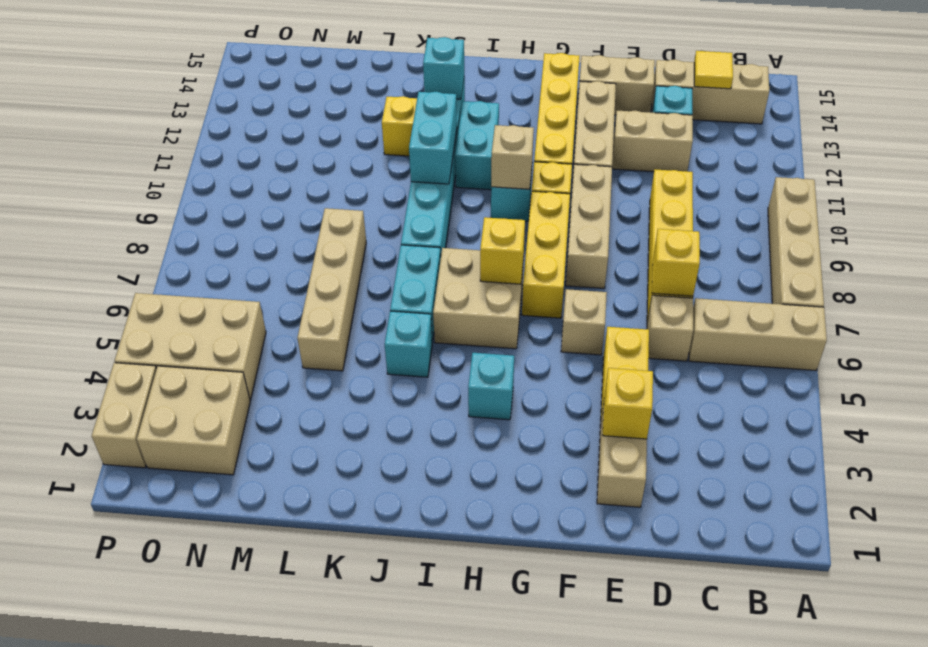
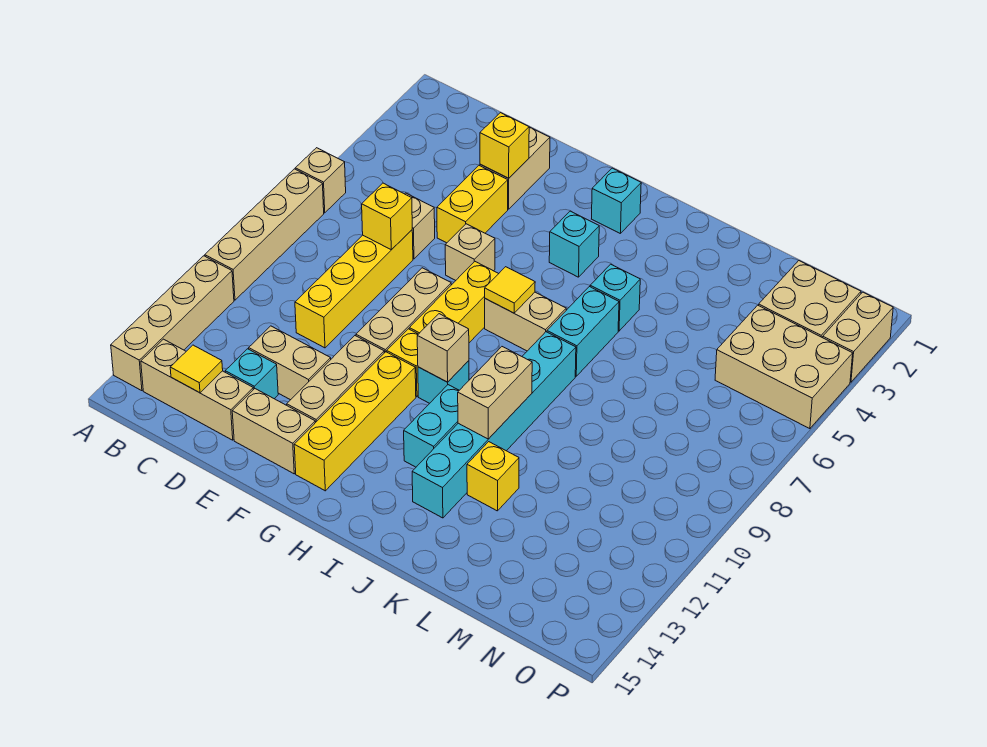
tan brick A6:C6 level 1 -> tan brick A6 level 1
tan brick H6:I7 level 1 -> tan brick H7:I7 level 1
yellow brick H7 level 2 -> yellow tile H7 level 2
cyan brick J10:J11 level 2 -> tan brick J10:J11 level 2
cyan brick J13 level 2 -> cyan brick H2 level 1
tan brick L5:L8 level 1 -> tan brick A11:A14 level 1

